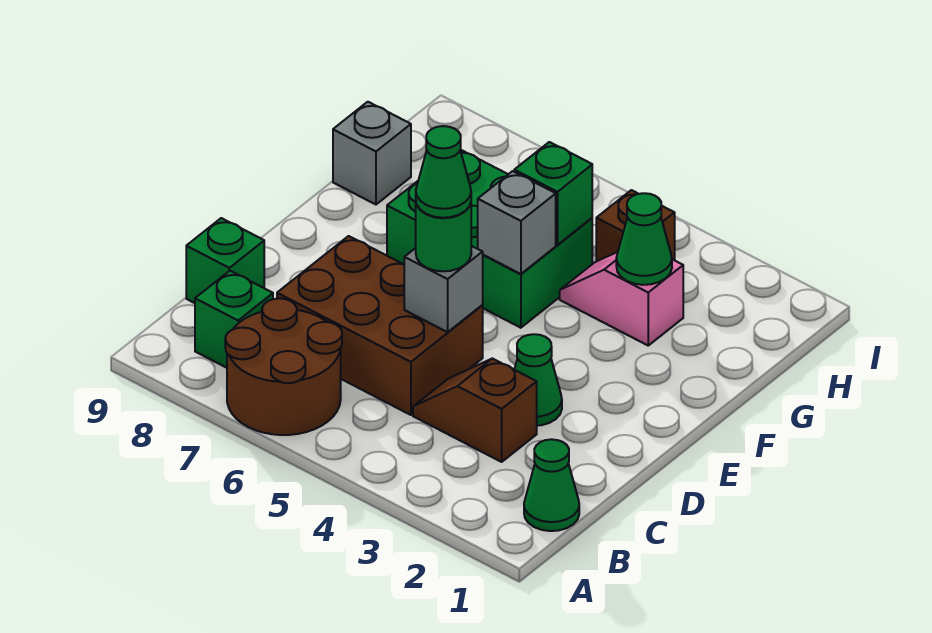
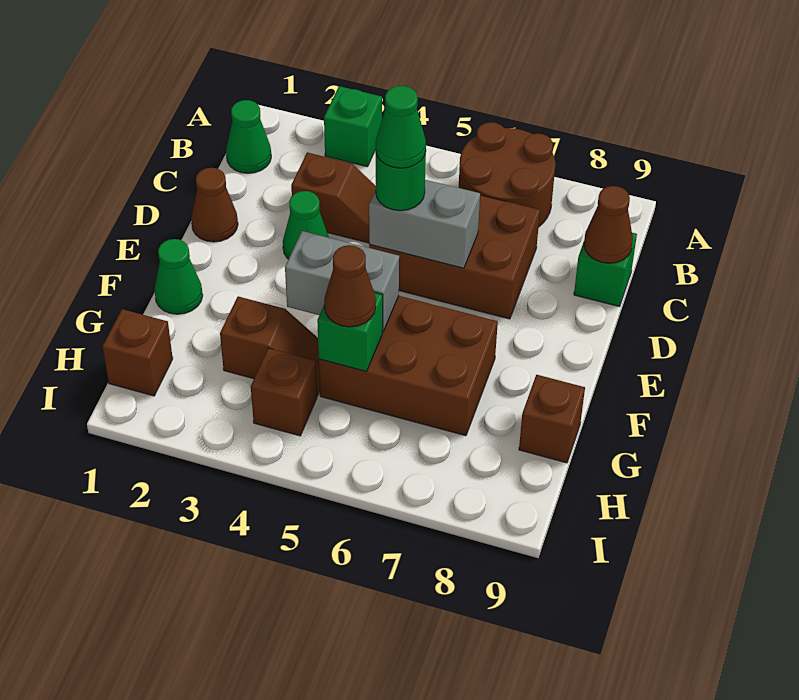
green brick B8 level 1 -> green brick A3 level 1
none -> brown cone C9 level 2
none -> brown cone D1 level 1
grey brick D5 level 2 -> grey brick D5:D6 level 2
green brick F5:G7 level 1 -> brown brick F5:G7 level 1
grey brick F5 level 2 -> grey brick F4:F5 level 2
pink slope G3:G4 level 1 top 3 -> brown slope G3:G4 level 1 top 3
green cone G3 level 2 -> green cone F1 level 1
none -> brown cone G5 level 3
grey brick G9 level 1 -> brown brick G9 level 1
none -> brown brick H1 level 1

